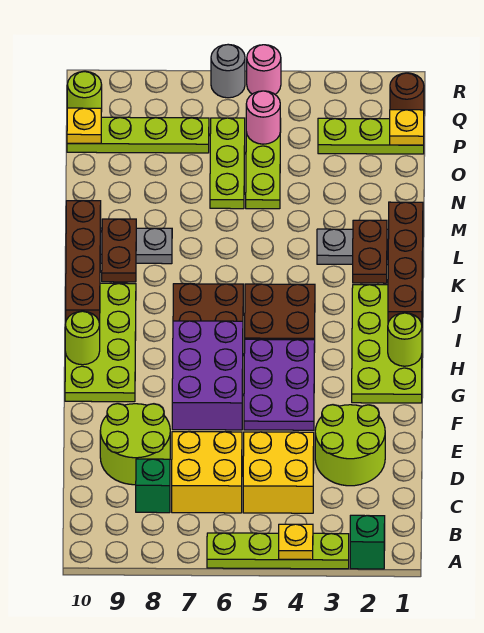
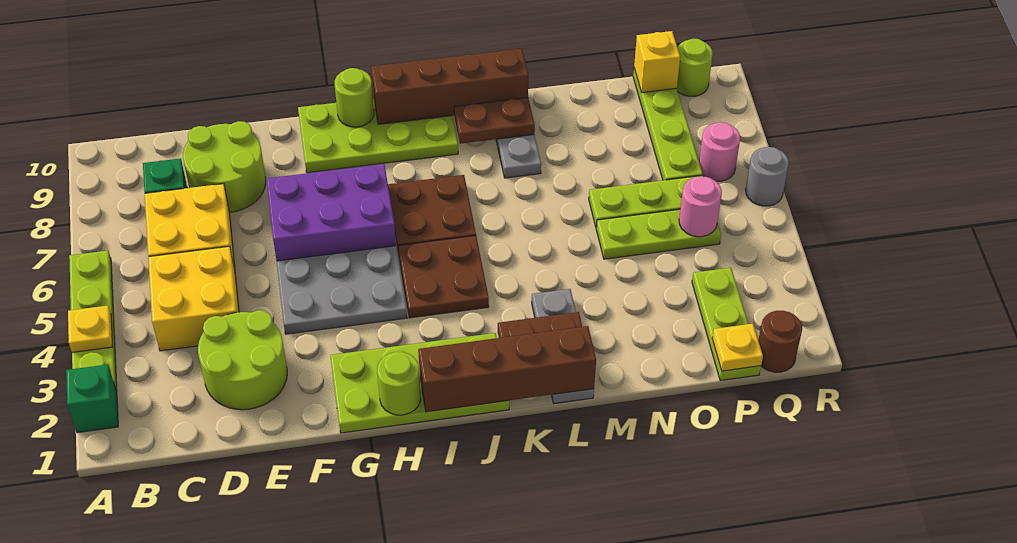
purple plate F4:H5 level 1 -> grey plate F4:H5 level 1
yellow plate P10 level 2 -> yellow brick P10 level 2
pink round brick R5 level 1 -> pink round brick Q7 level 1

